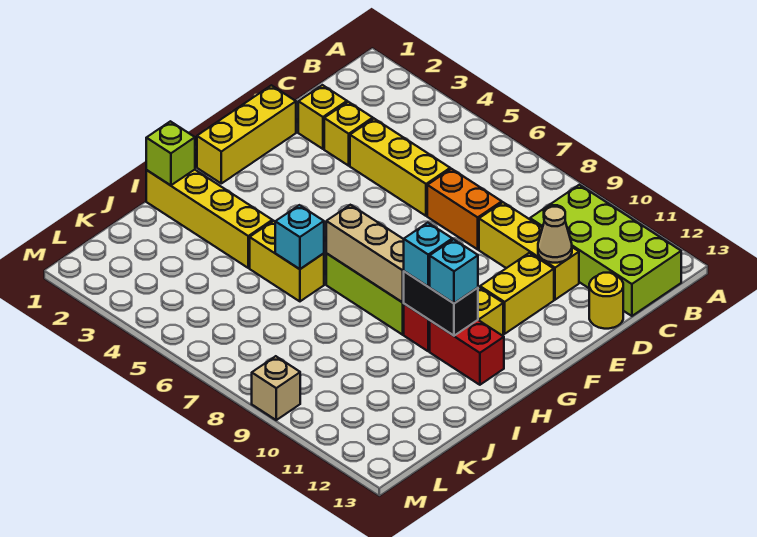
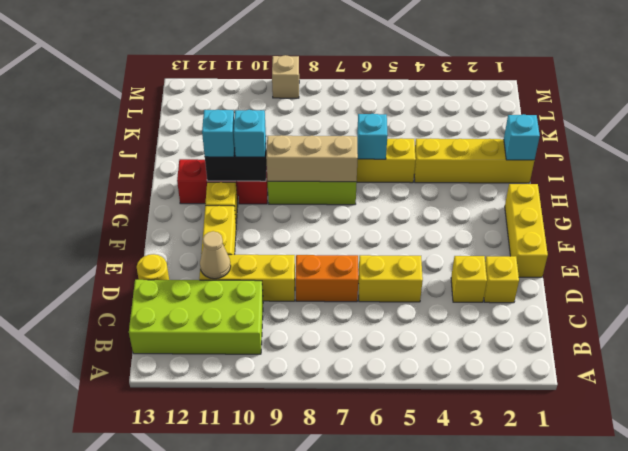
yellow brick D4:D6 level 1 -> yellow brick D5:D6 level 1
lime brick I1 level 2 -> cyan brick I1 level 2

